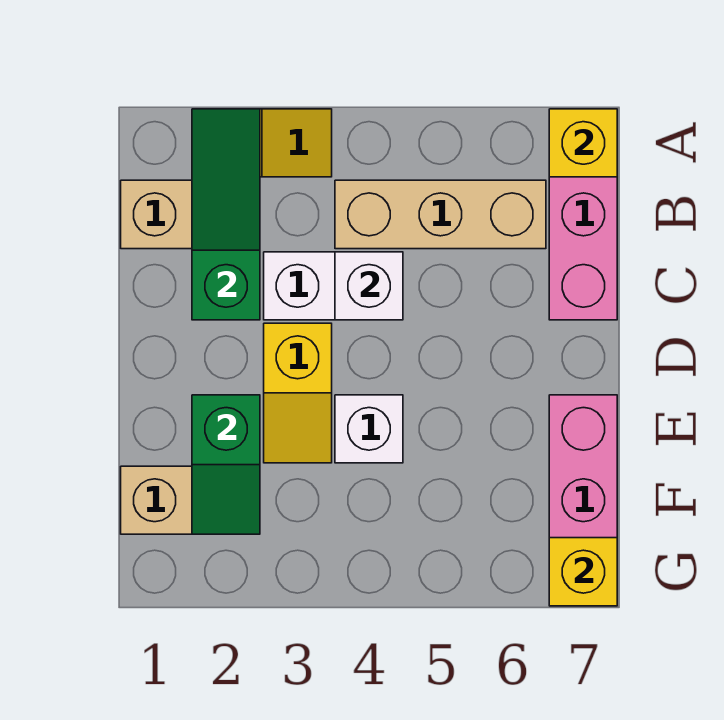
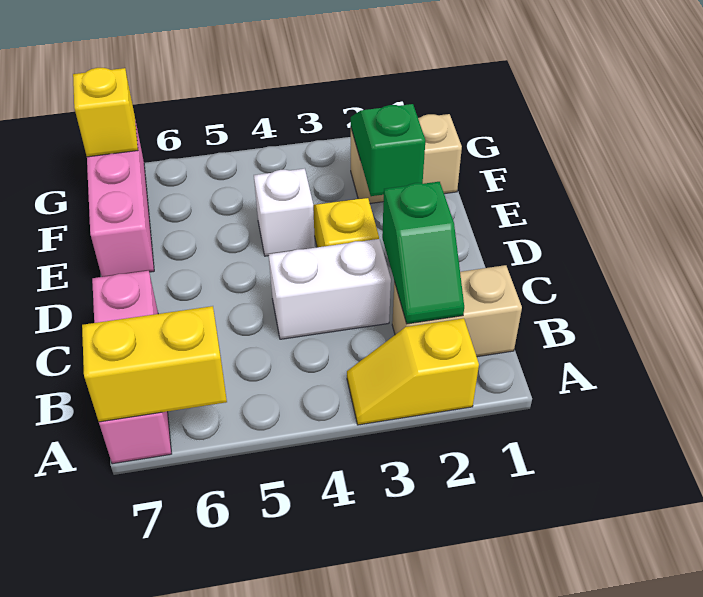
green slope A2:C2 level 2 top C -> green slope B2:C2 level 2 top C
yellow brick A7 level 2 -> yellow brick A6:A7 level 2
tan brick B4:B6 level 1 -> none
white brick C4 level 2 -> none

